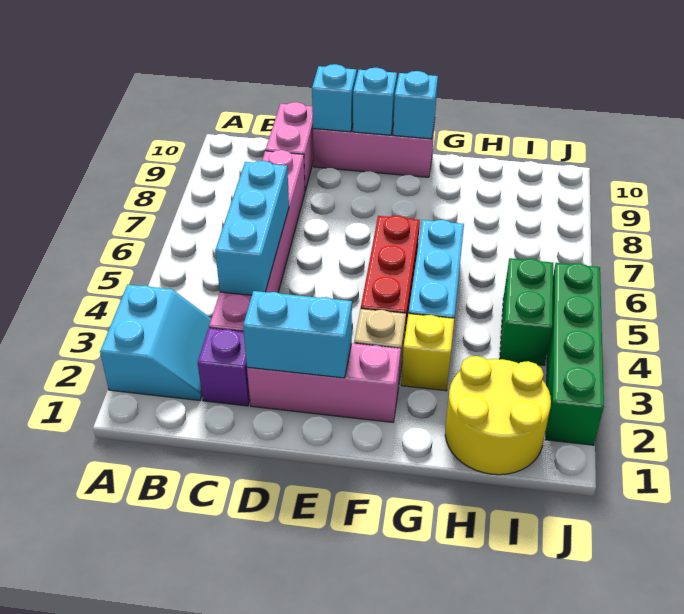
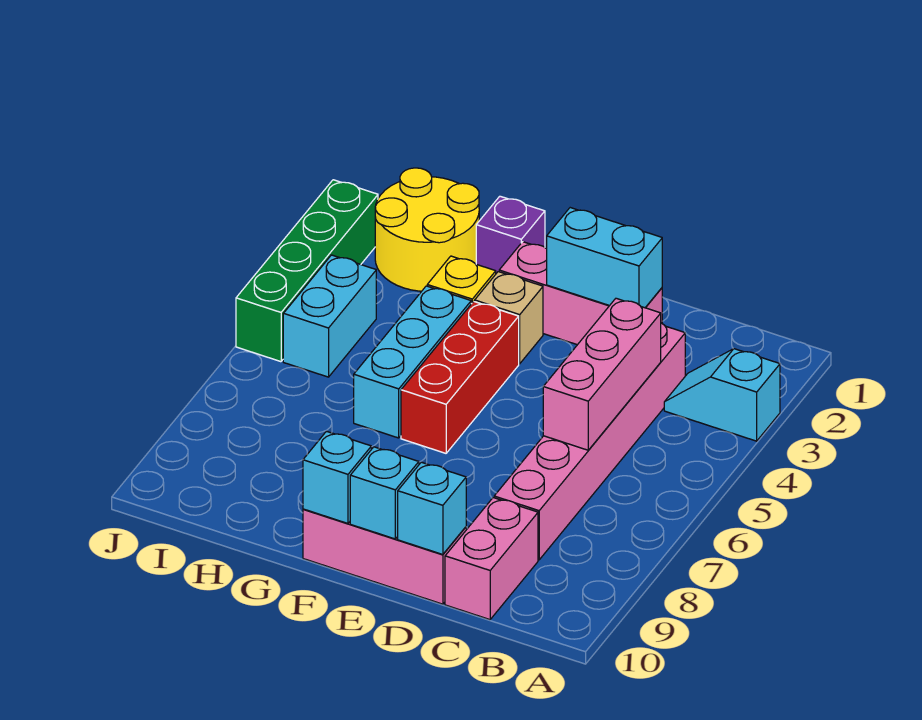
cyan slope A2:B3 level 1 top A -> cyan slope A3:B3 level 1 top A
purple brick C2 level 1 -> purple brick G1 level 1
cyan brick C4:C6 level 2 -> pink brick C4:C6 level 2
green brick I4:I5 level 1 -> cyan brick I4:I5 level 1

